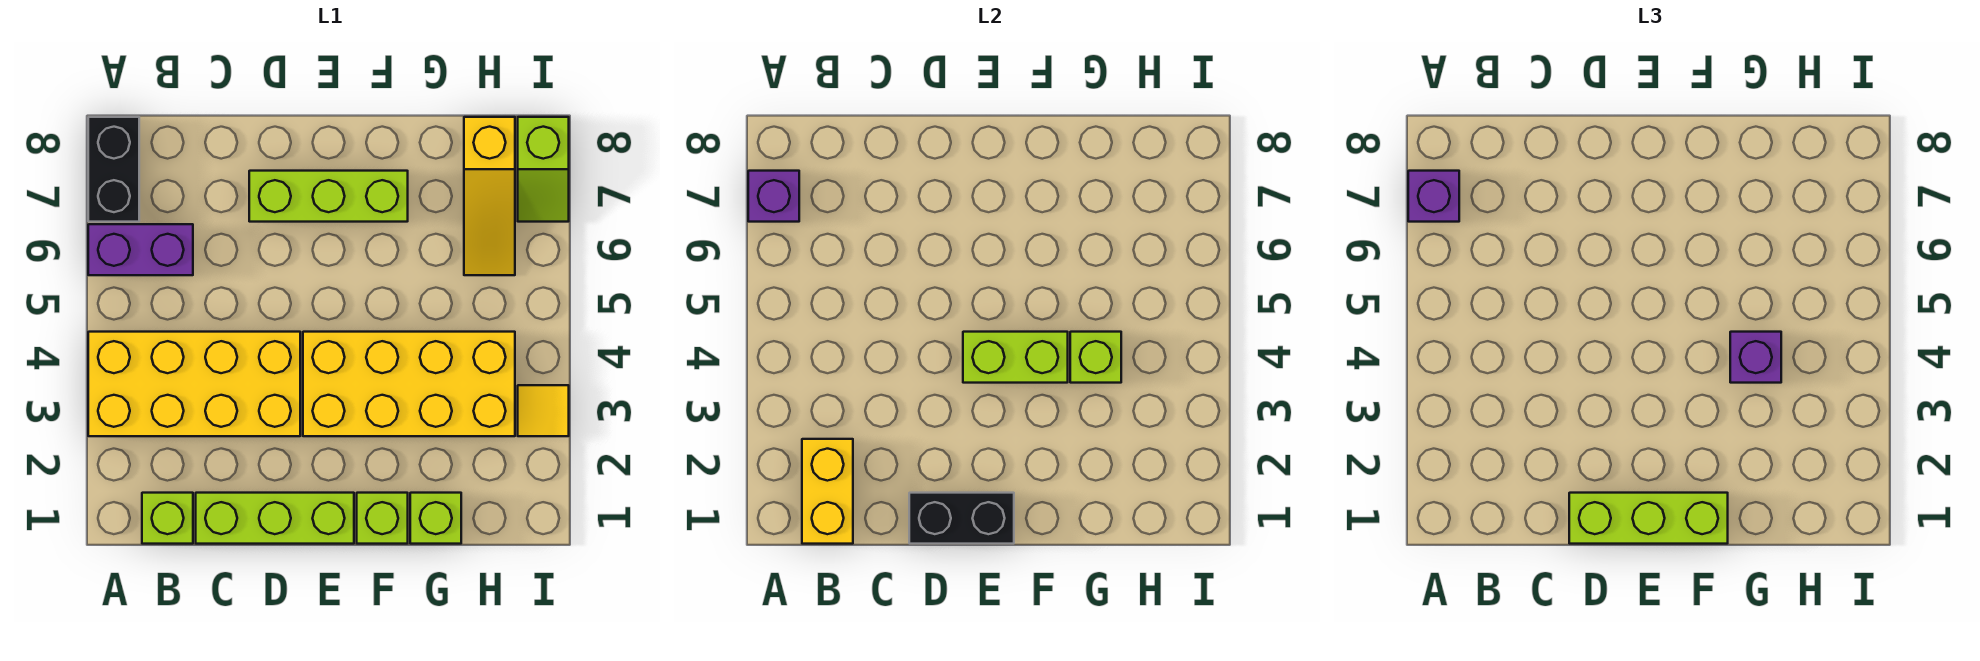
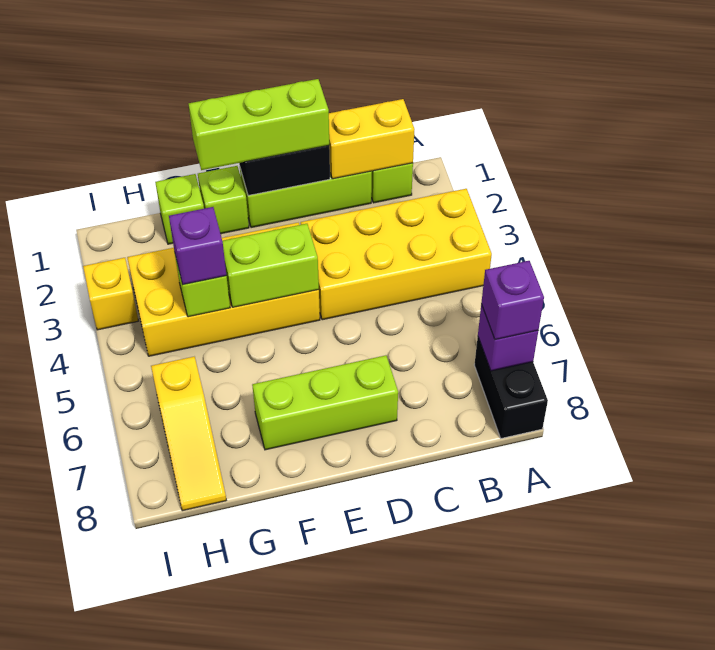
purple brick A6:B6 level 1 -> none
yellow brick B1:B2 level 2 -> yellow brick B1:C1 level 2
yellow slope H6:H8 level 1 top 8 -> yellow slope H6:H8 level 1 top 6
yellow tile I3 level 1 -> yellow brick I3 level 1
lime slope I7:I8 level 1 top 8 -> none

